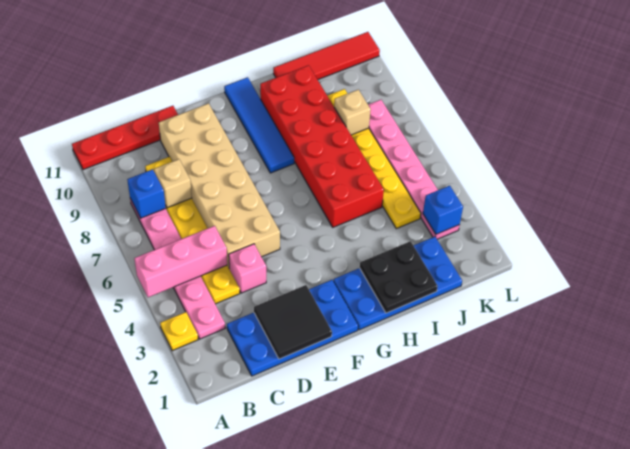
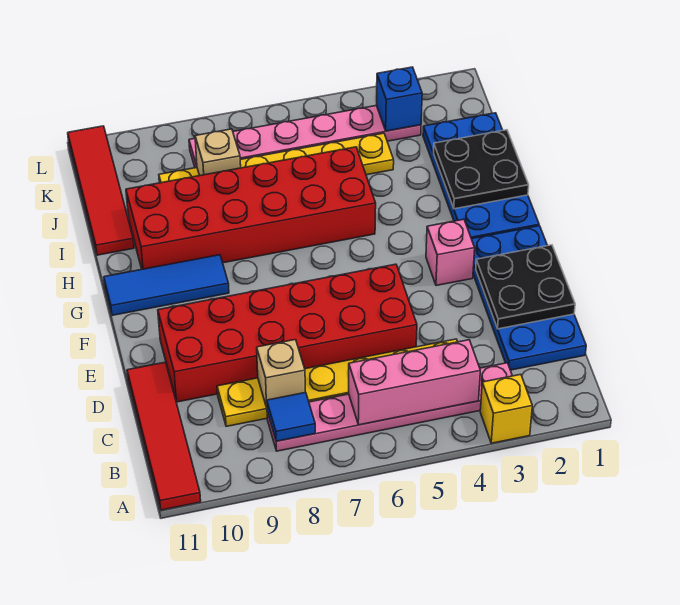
yellow plate A3 level 1 -> yellow brick A3 level 1
pink brick A5:C5 level 2 -> pink brick B4:B6 level 2
red plate A11:D11 level 1 -> red tile A11:D11 level 1
blue brick B8 level 2 -> blue tile B8 level 2
black tile D1:E2 level 2 -> black plate D1:E2 level 2
pink brick D4 level 1 -> pink brick F3 level 1
tan brick D5:E10 level 1 -> red brick D5:E10 level 1
blue tile G8:G11 level 1 -> blue tile G9:G11 level 1

